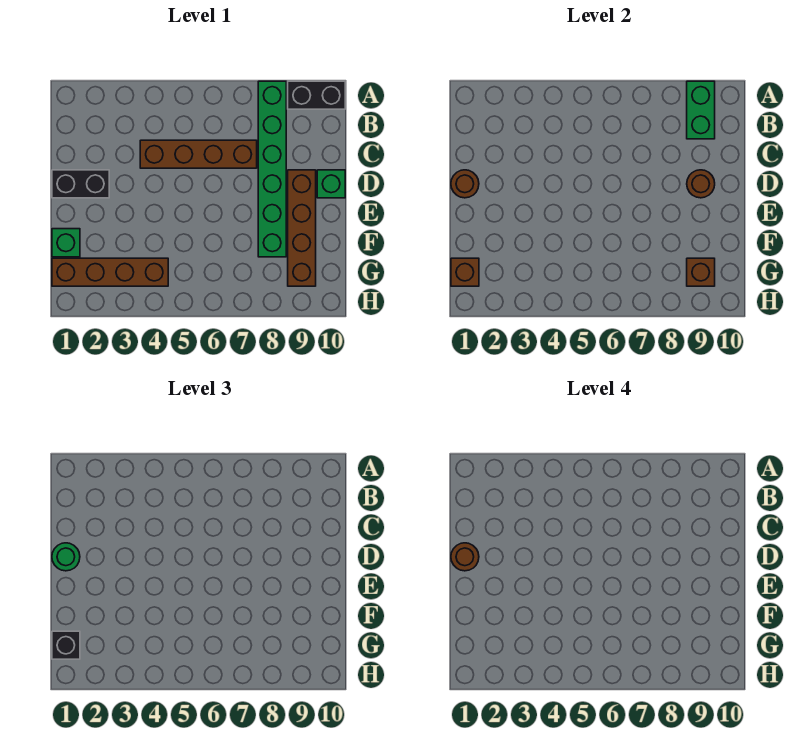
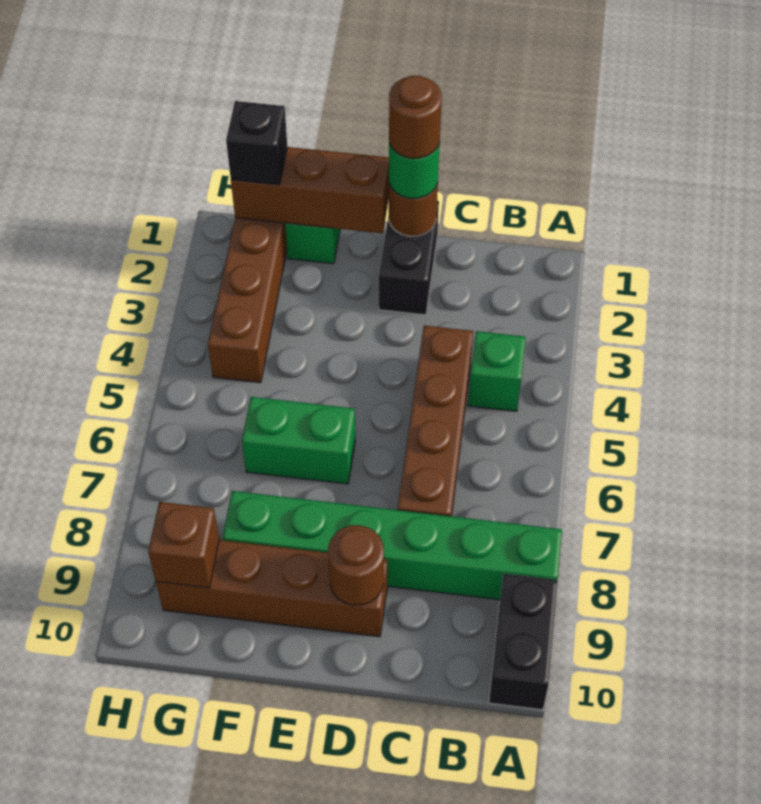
green brick A9:B9 level 2 -> green brick E6:F6 level 1
green brick D10 level 1 -> green brick B4 level 1
brown brick G1 level 2 -> brown brick E1:G1 level 2

